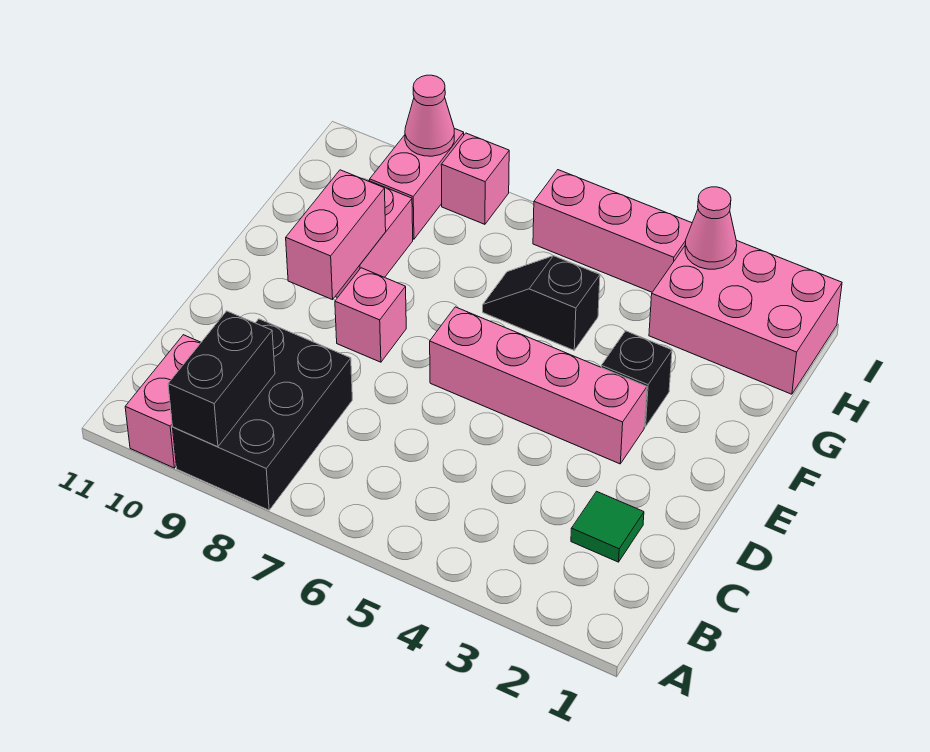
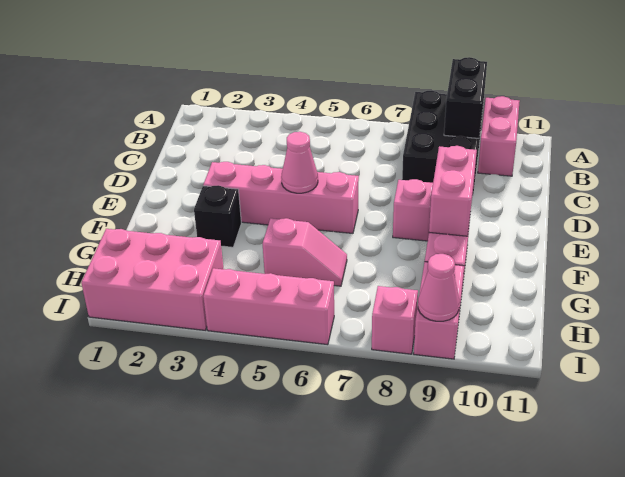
green tile C2 level 1 -> none
black slope G5:G6 level 1 top 5 -> pink slope G5:G6 level 1 top 5
pink cone I3 level 2 -> pink cone E5 level 2

